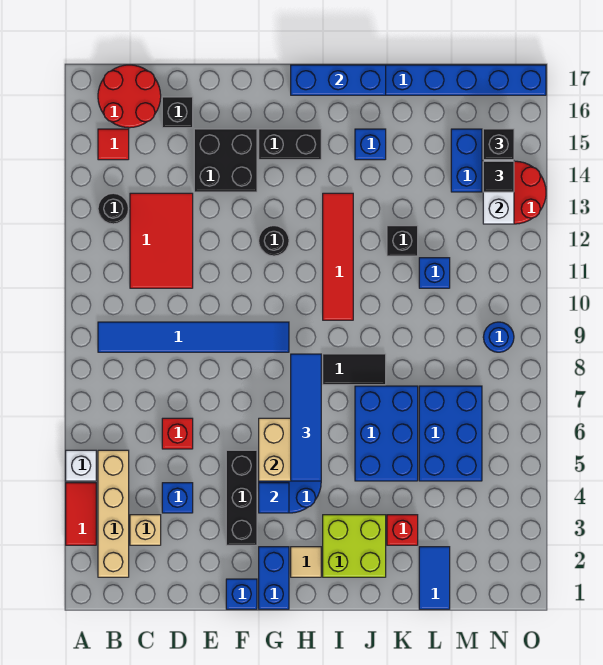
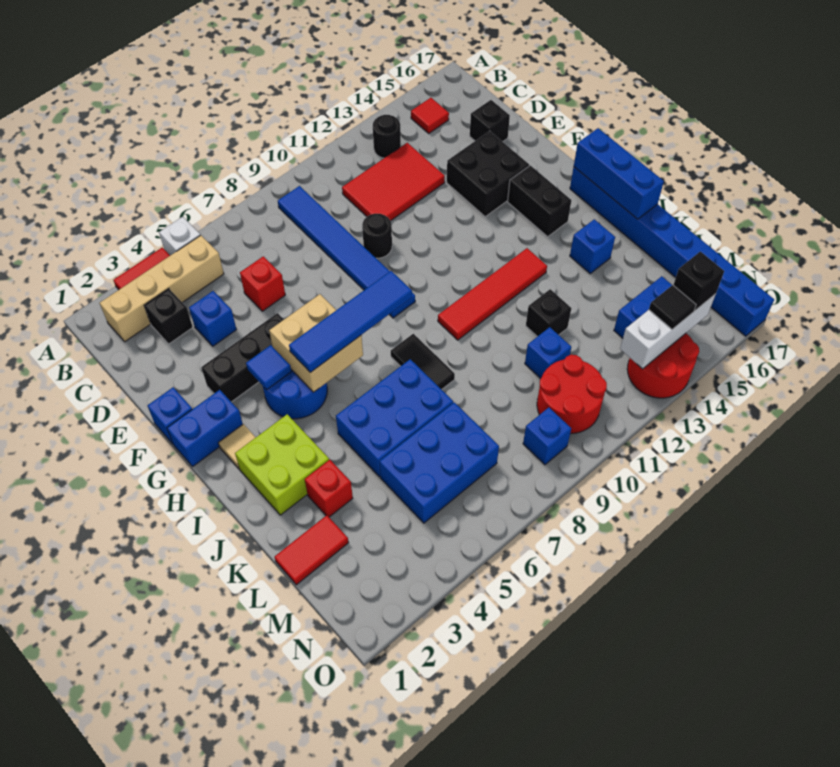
red round brick B16:C17 level 1 -> red round brick M10:N11 level 1
tan brick C3 level 1 -> black brick C3 level 1
black round brick G12 level 1 -> black round brick E10 level 1
blue tile L1:L2 level 1 -> red tile L1:L2 level 1
blue round brick N9 level 1 -> blue brick N9 level 1

